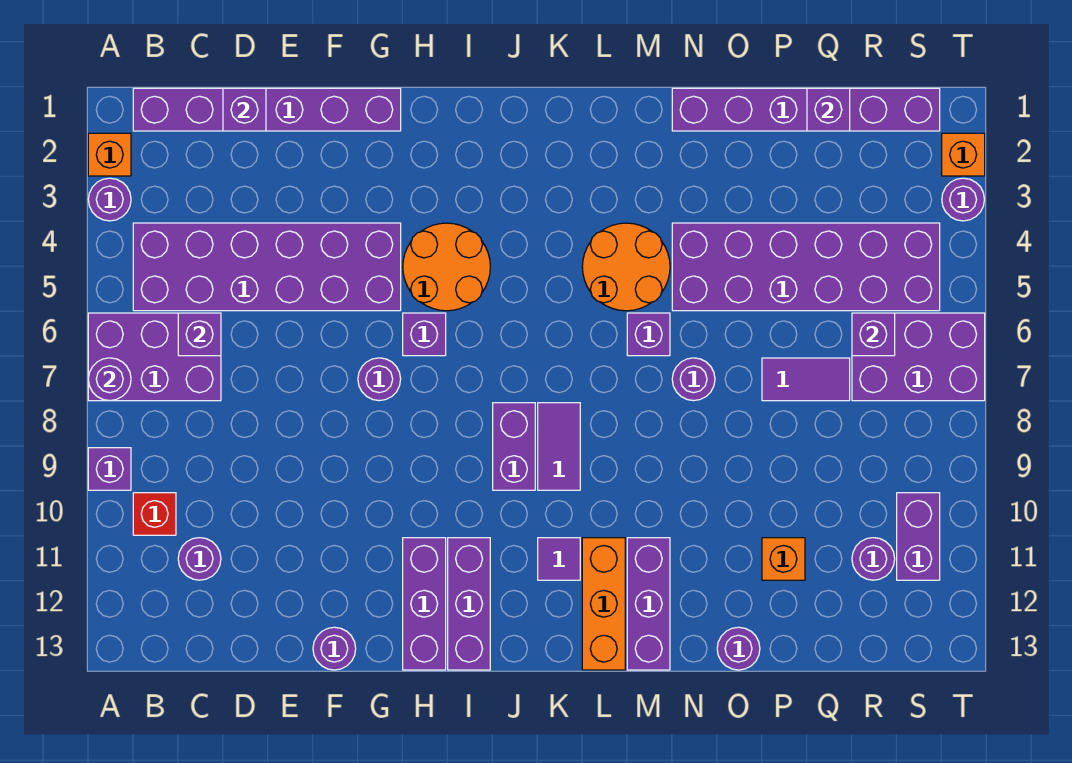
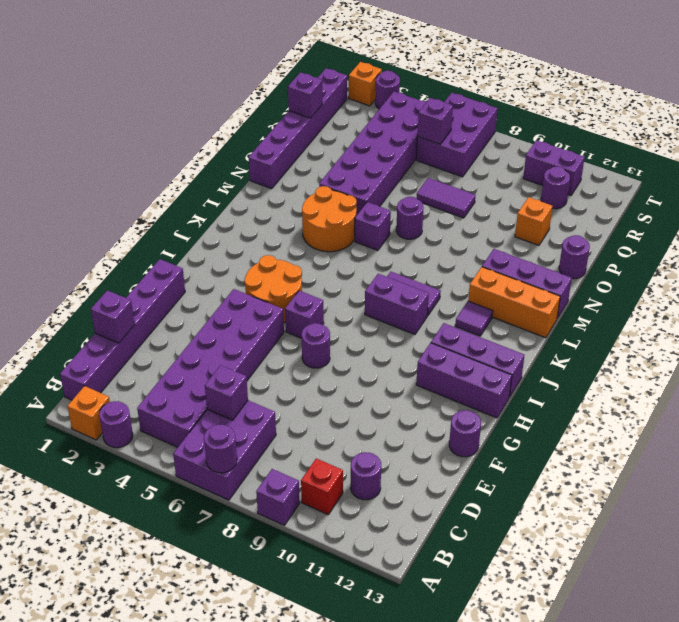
purple tile P7:Q7 level 1 -> purple tile P7:P8 level 1

